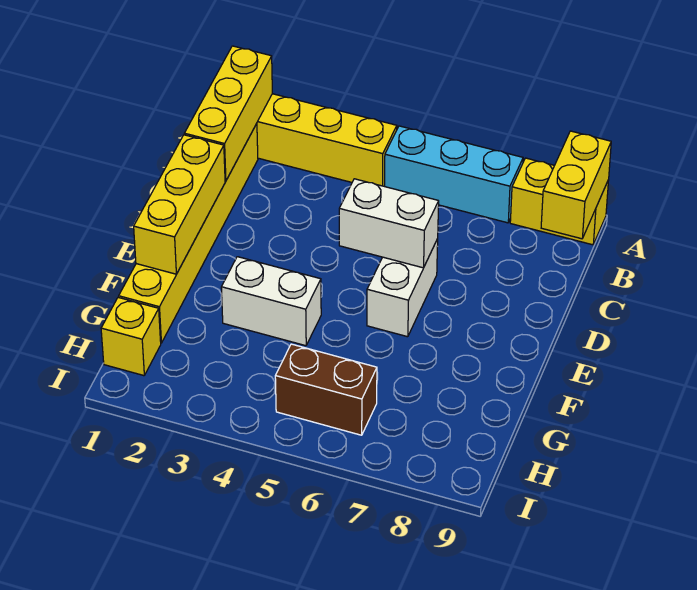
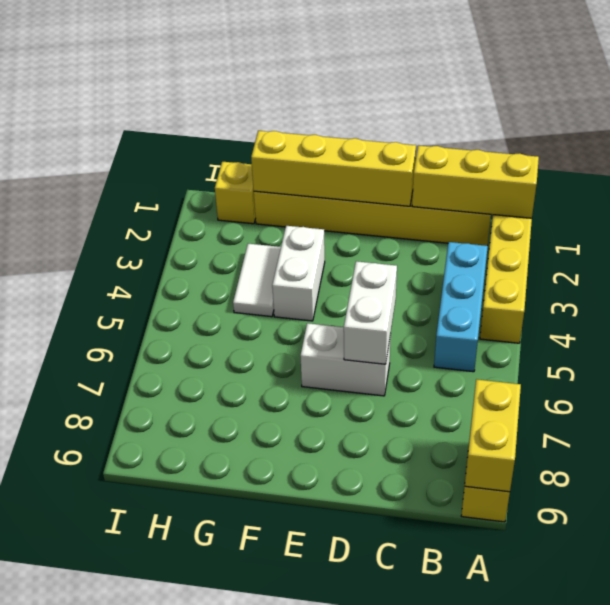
cyan brick A5:A7 level 1 -> cyan brick B3:B5 level 1
yellow brick A9:B9 level 2 -> yellow brick A8:A9 level 2
yellow brick D1:F1 level 2 -> yellow brick D1:G1 level 2
none -> white tile G3:G4 level 1
brown brick H5:H6 level 1 -> none

